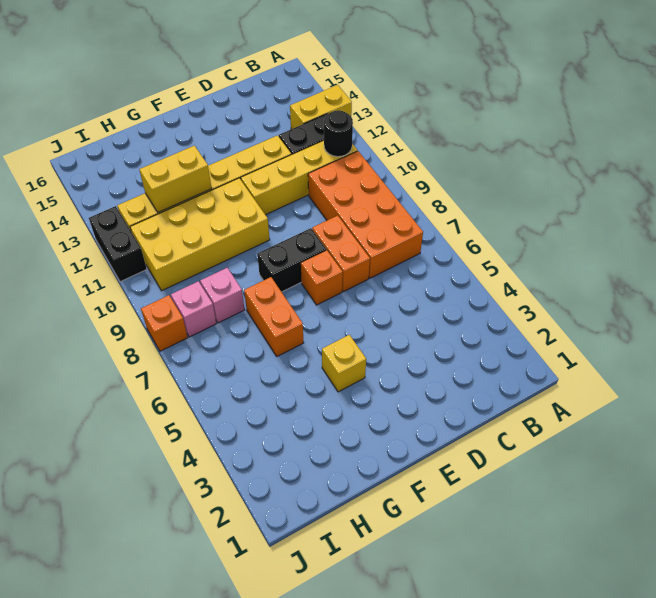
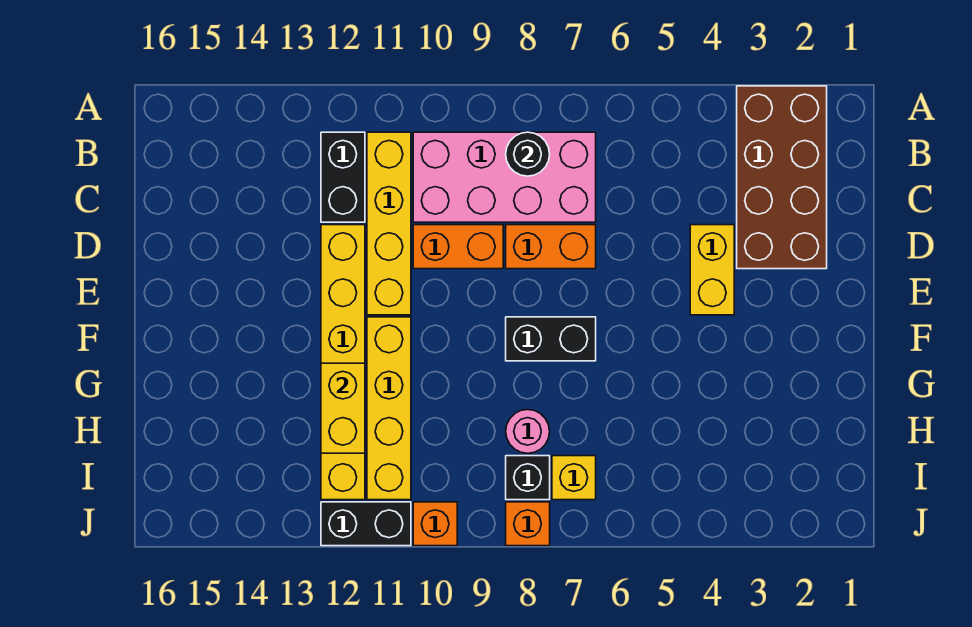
none -> brown brick A2:D3 level 1
yellow brick A13:B13 level 1 -> yellow brick D4:E4 level 1
orange brick B7:C10 level 1 -> pink brick B7:C10 level 1
black round brick B11 level 2 -> black round brick B8 level 2
orange brick E7 level 1 -> orange brick J10 level 1
black brick E8:F8 level 1 -> black brick F7:F8 level 1
yellow brick F4 level 1 -> yellow brick I7 level 1
yellow brick F10:I11 level 1 -> yellow brick F11:I11 level 1
orange brick G6:G7 level 1 -> orange brick D9:D10 level 1
pink brick H8 level 1 -> pink round brick H8 level 1
pink brick I8 level 1 -> black brick I8 level 1

